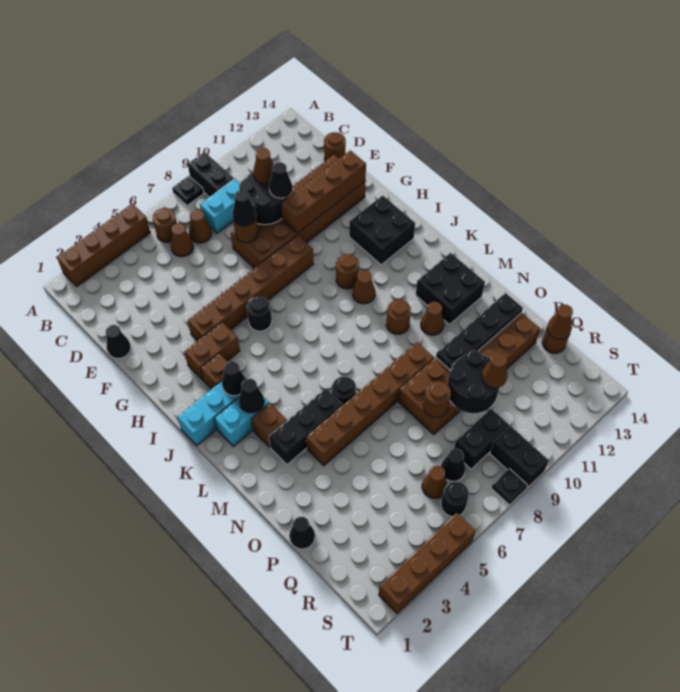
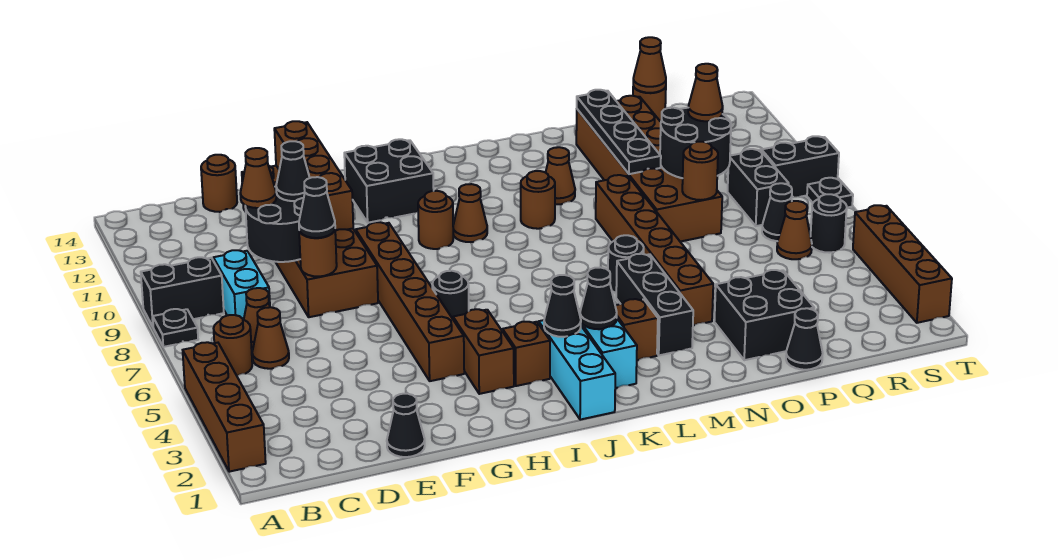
black brick L12:M13 level 1 -> black brick O2:P3 level 1

